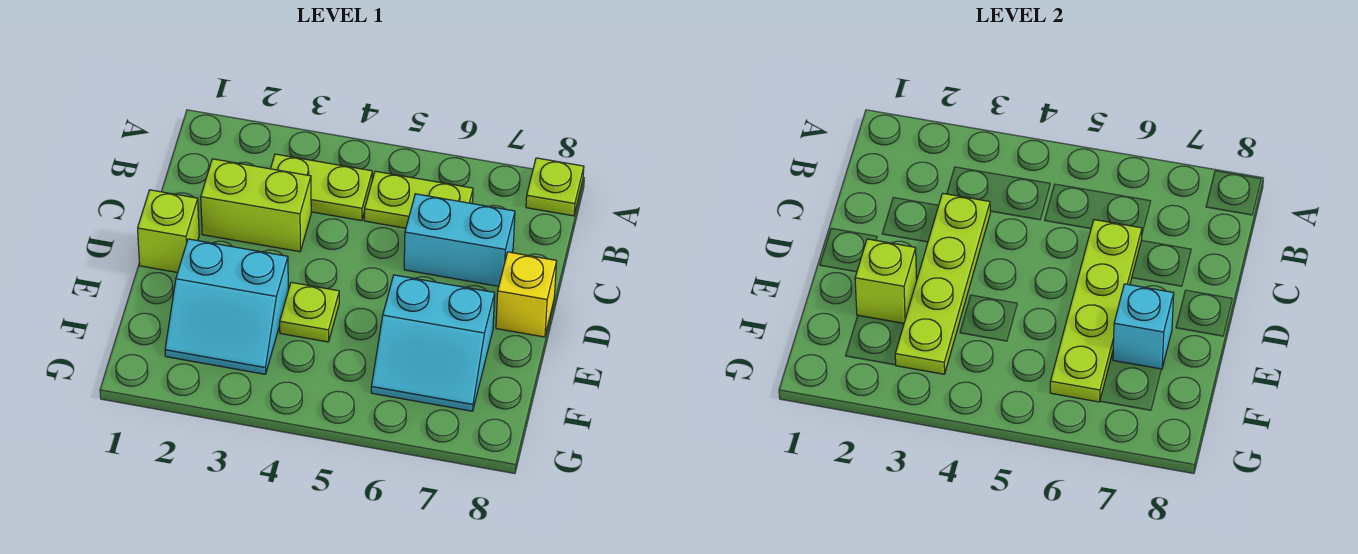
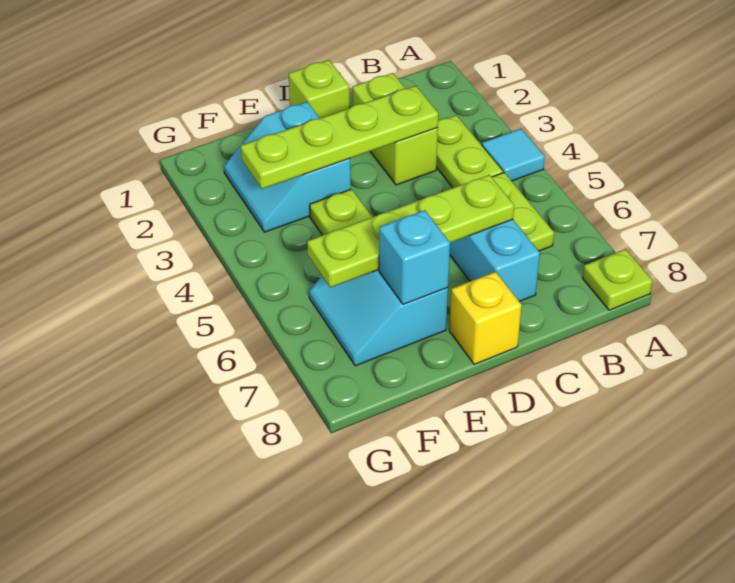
none -> cyan tile A4 level 1
lime brick E2 level 2 -> none

